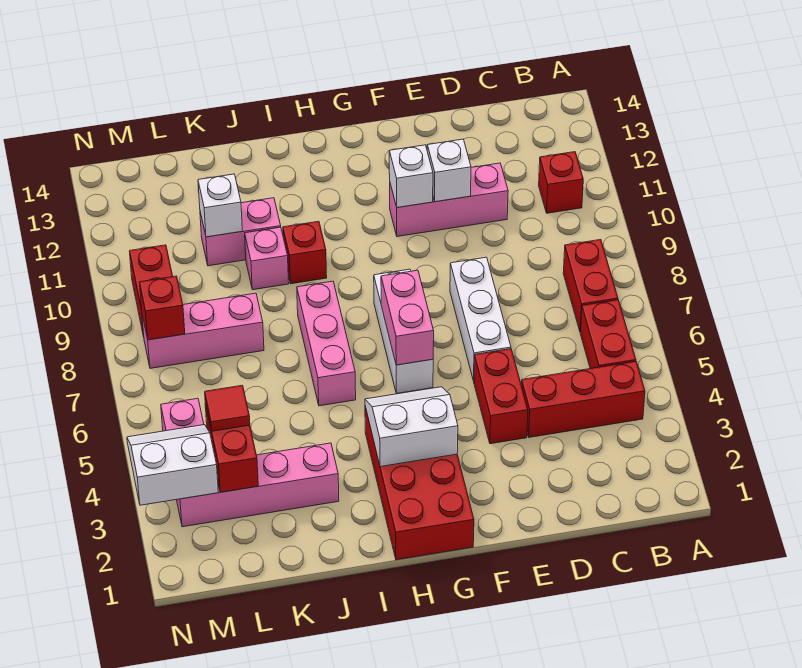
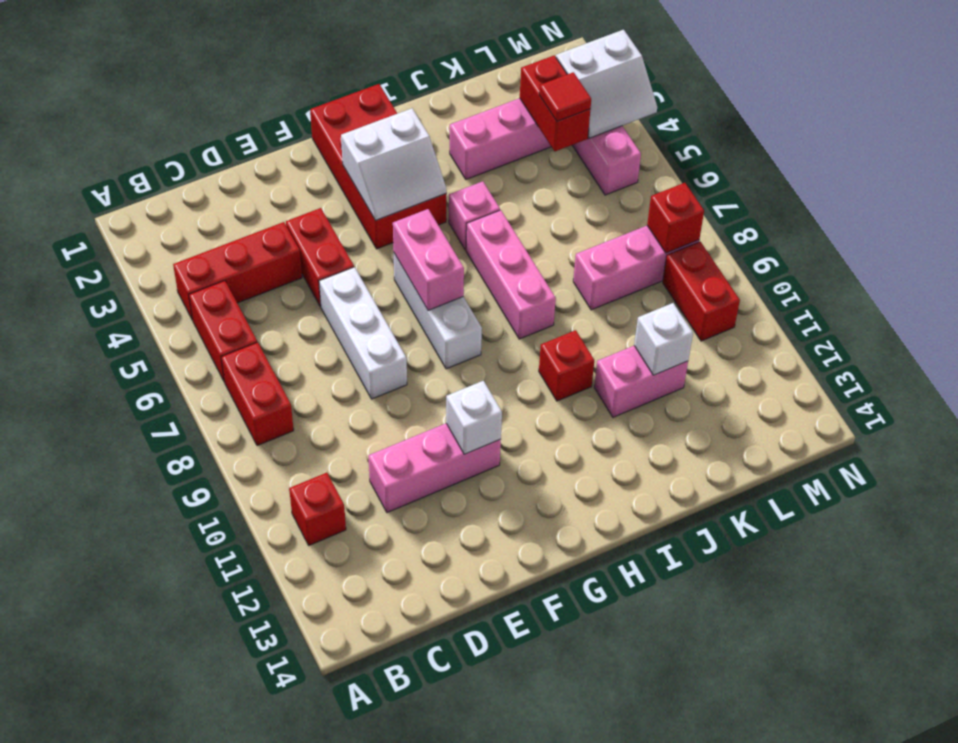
white brick E11 level 2 -> none
pink brick J10 level 1 -> pink brick I5 level 1

